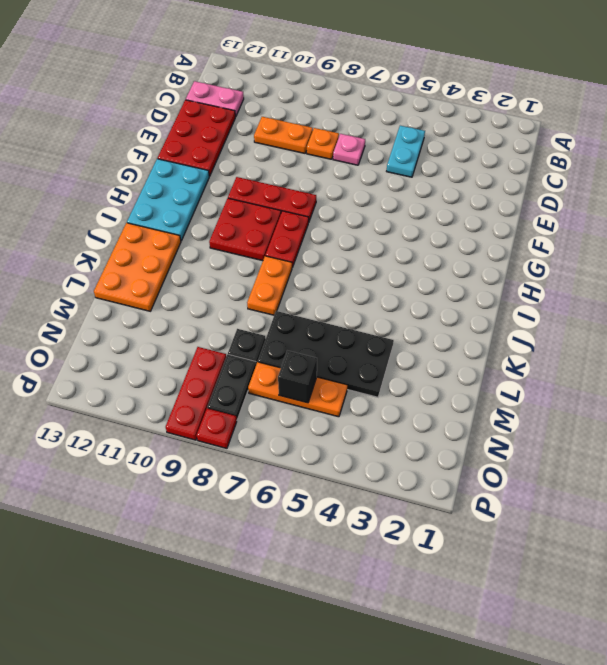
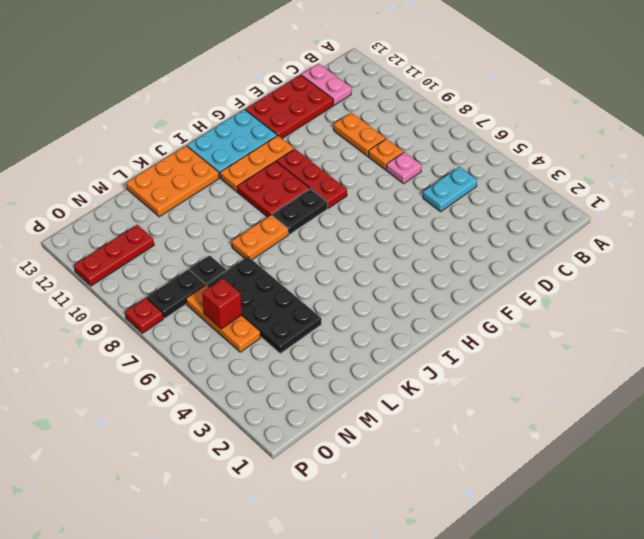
none -> orange plate G11:I11 level 1
red plate H8:I8 level 1 -> black plate H8:I8 level 1
black brick N6 level 2 -> red brick N6 level 2
red plate N9:P9 level 1 -> red plate N11:P11 level 1

